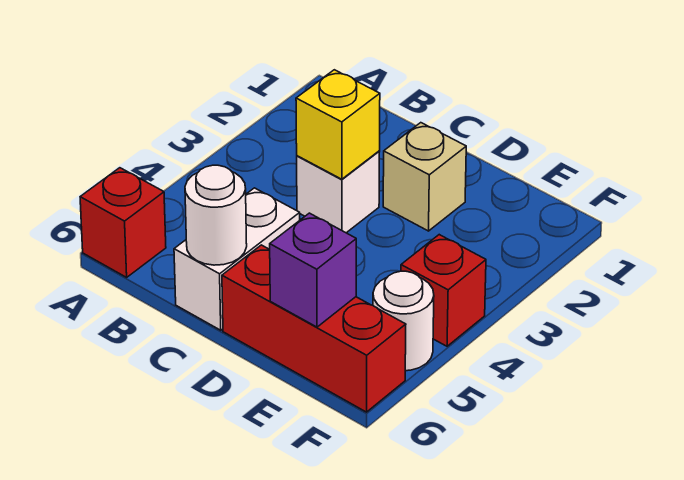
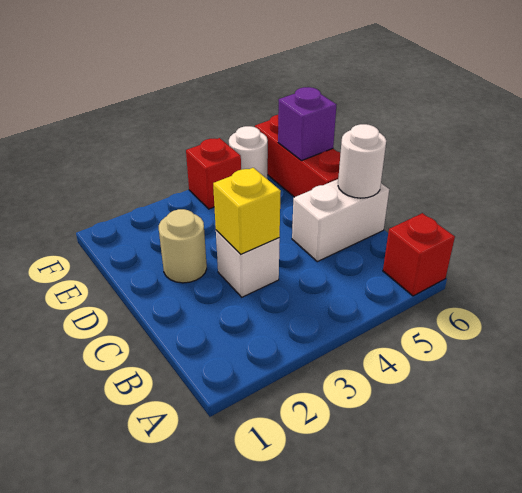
tan brick D2 level 1 -> tan round brick D2 level 1

